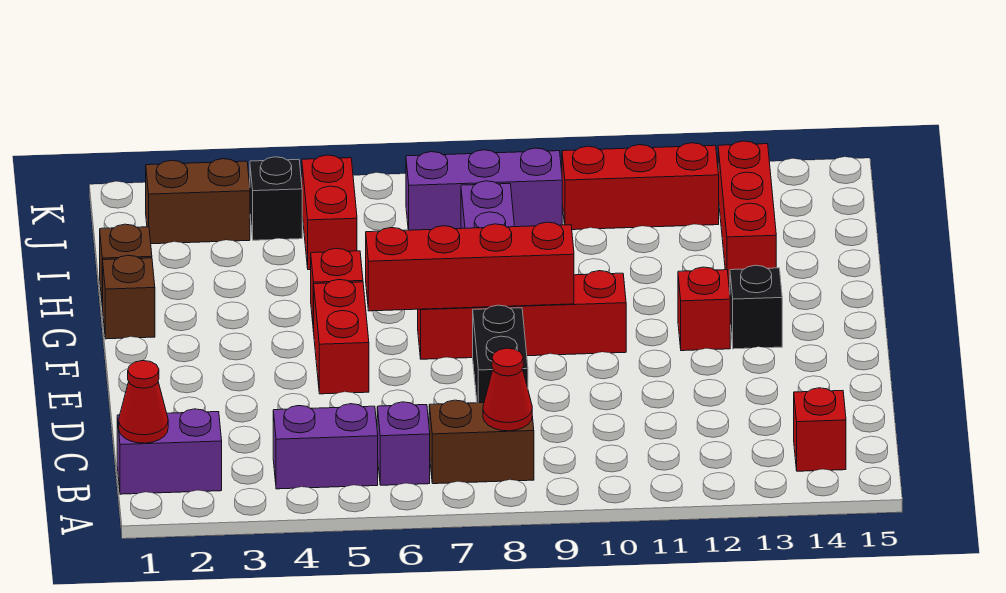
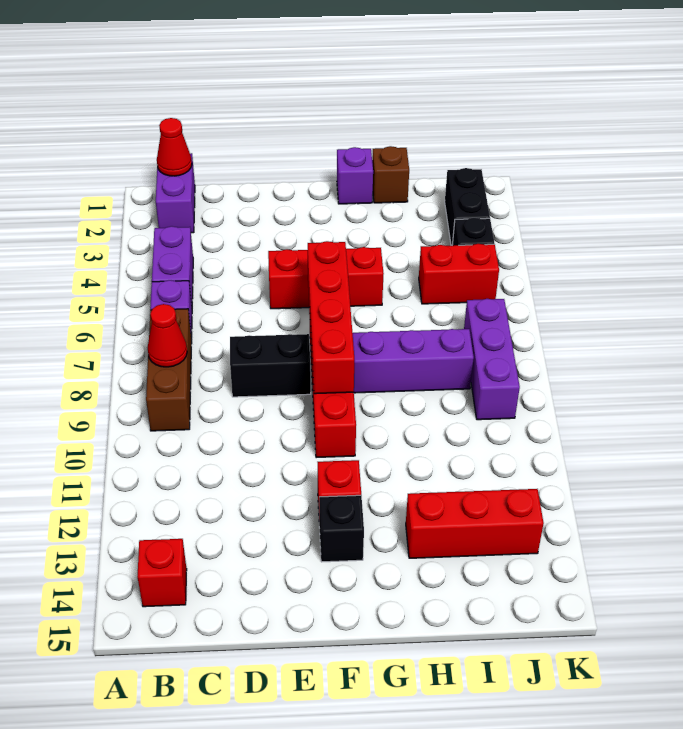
brown brick B7:B8 level 1 -> brown brick B7:B9 level 1
brown brick G1 level 1 -> purple brick G1 level 1
brown brick J2:J3 level 1 -> black brick J2:J3 level 1
red brick J10:J12 level 1 -> none

